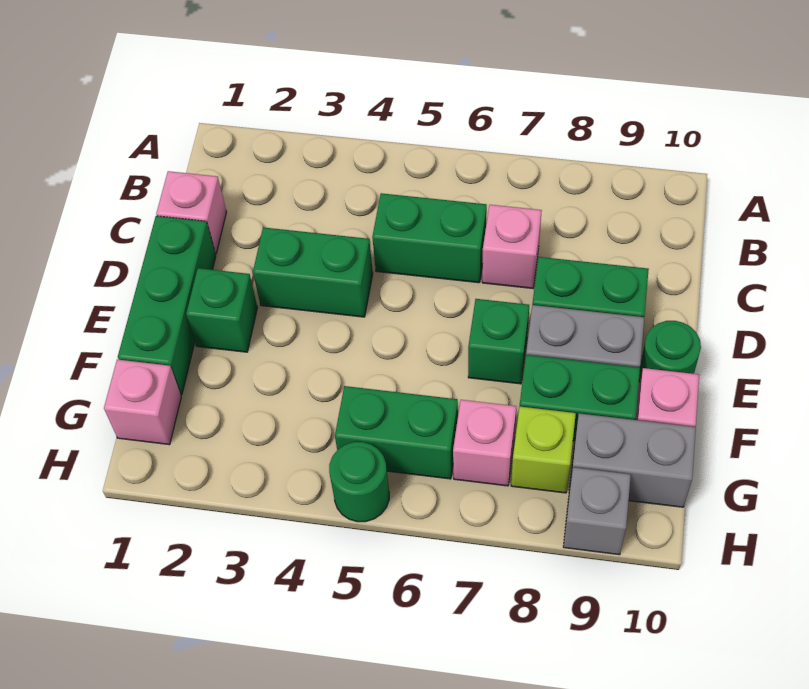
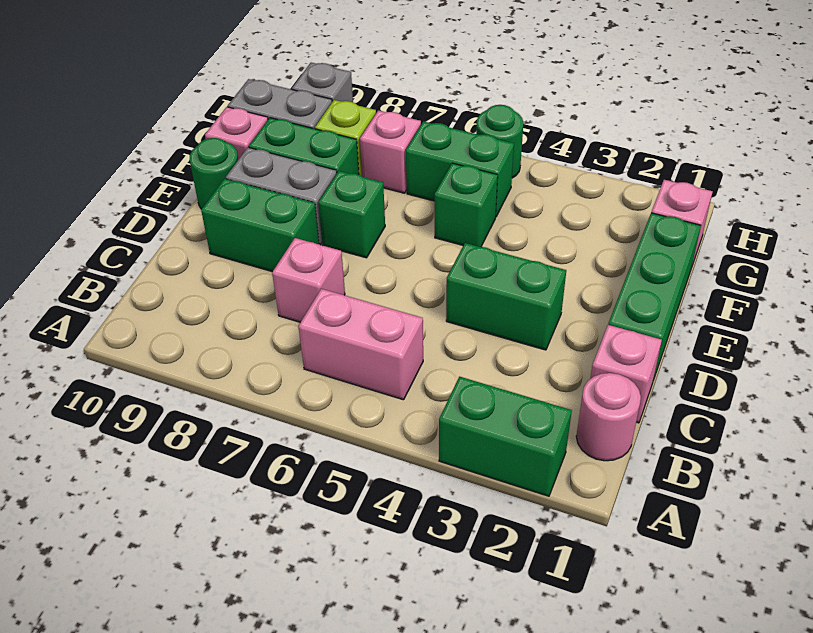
none -> pink round brick B1 level 1
none -> pink brick B5:B6 level 1
green brick C5:C6 level 1 -> green brick A2:A3 level 1
green brick E2 level 1 -> green brick F5 level 1

